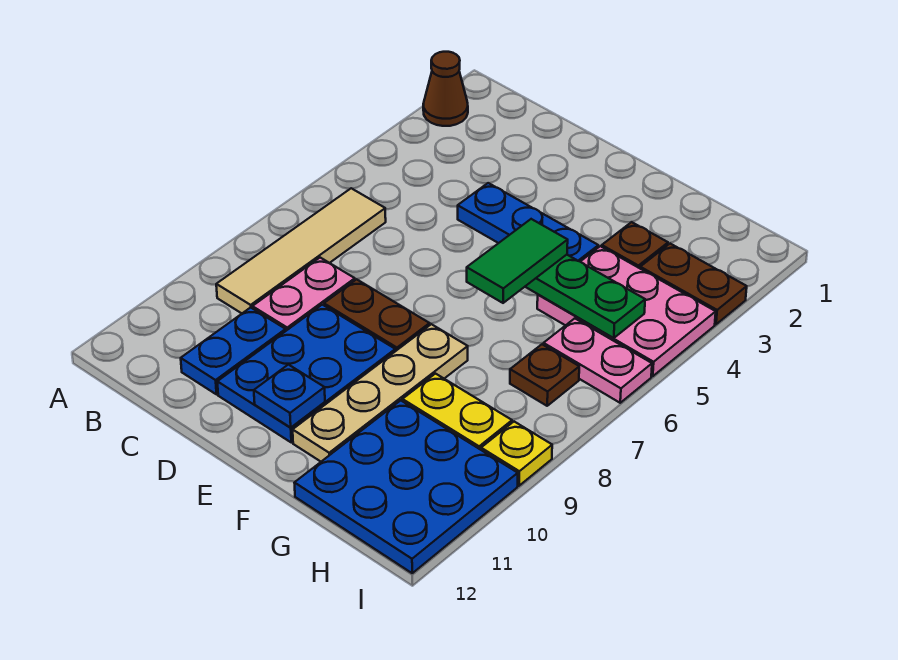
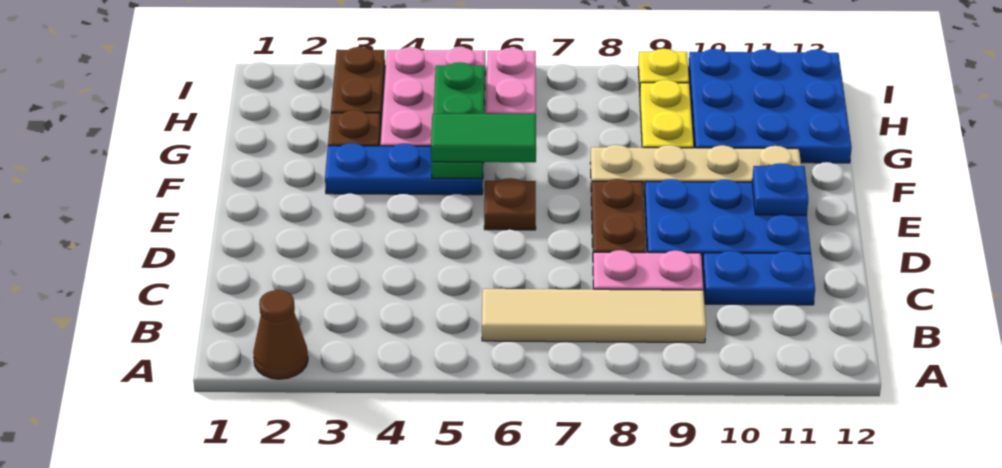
blue plate D4:F4 level 1 -> blue plate F3:F5 level 1
brown plate H7 level 1 -> brown plate E6 level 1

